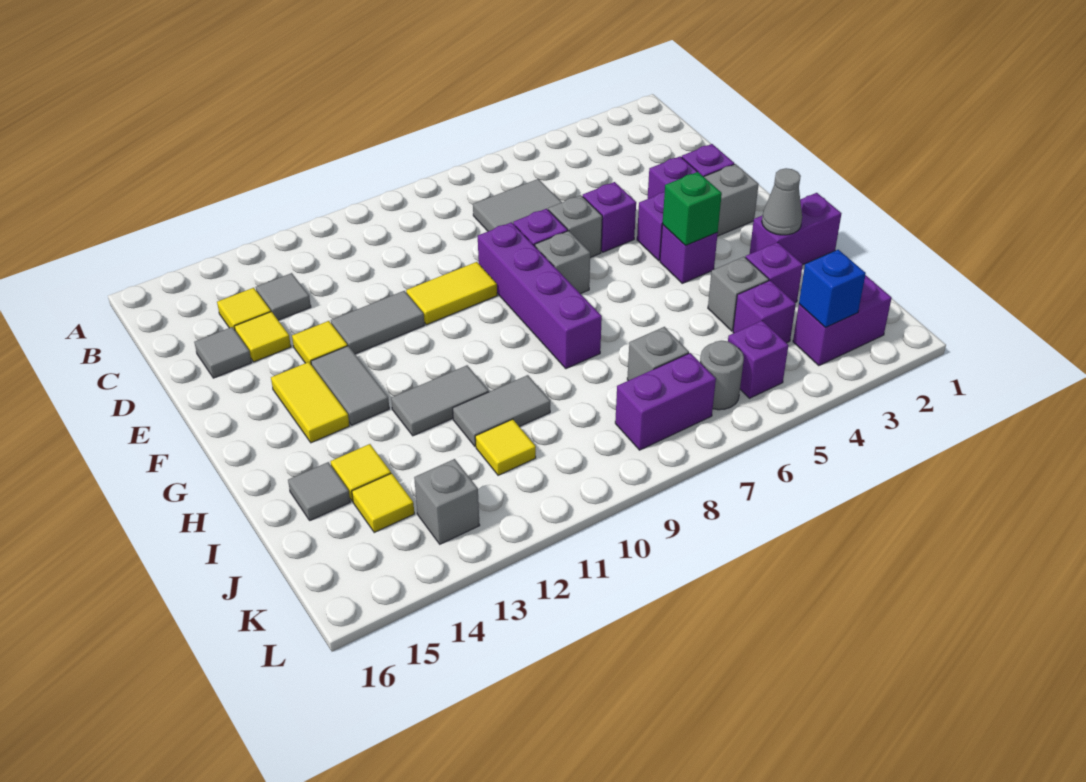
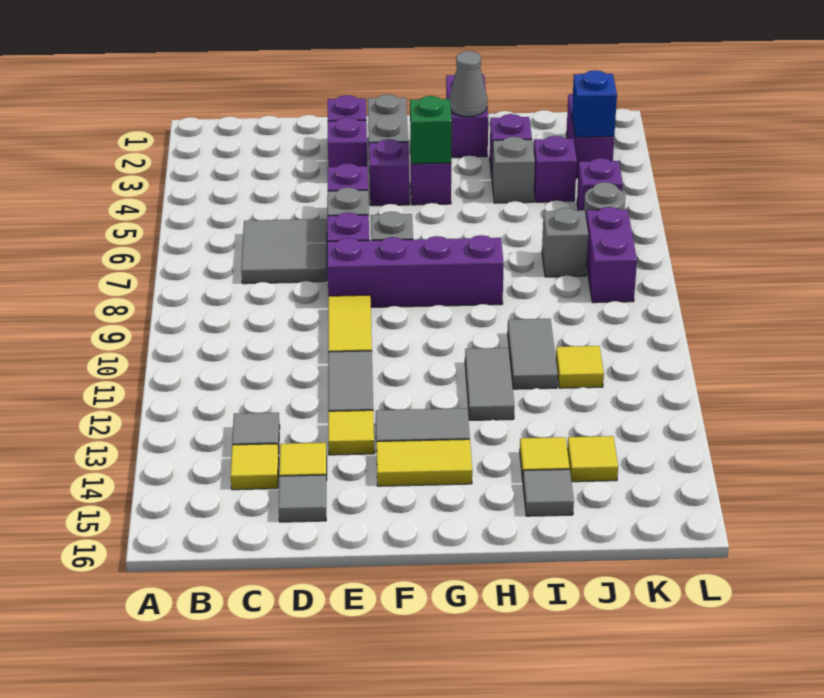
grey brick K13 level 1 -> none

